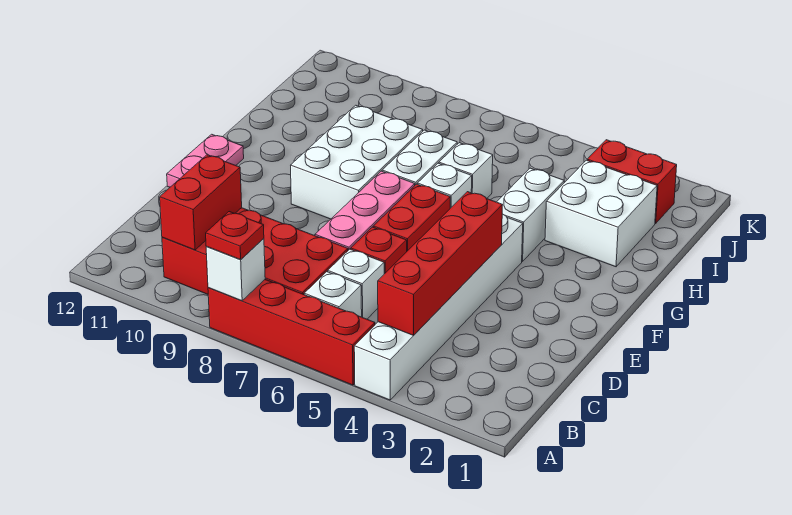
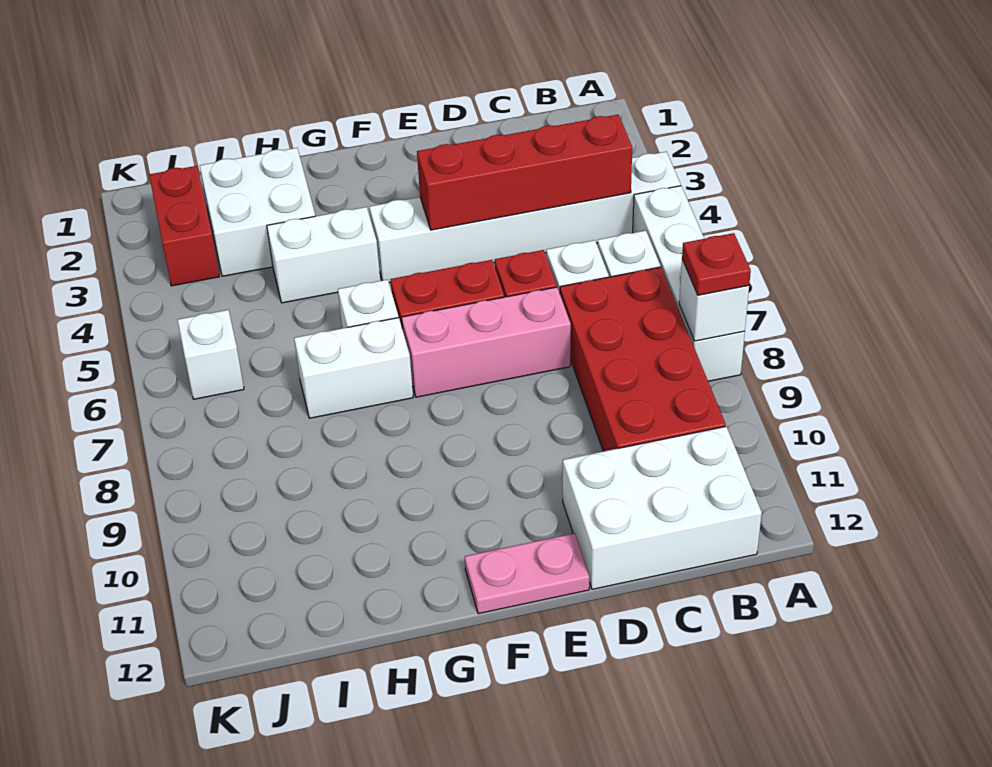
red brick A5:A8 level 1 -> white brick A5:A8 level 1
red brick B10:C10 level 2 -> none
white brick F8:H9 level 1 -> white brick B11:D12 level 1
white brick H6 level 1 -> white brick J6 level 1

